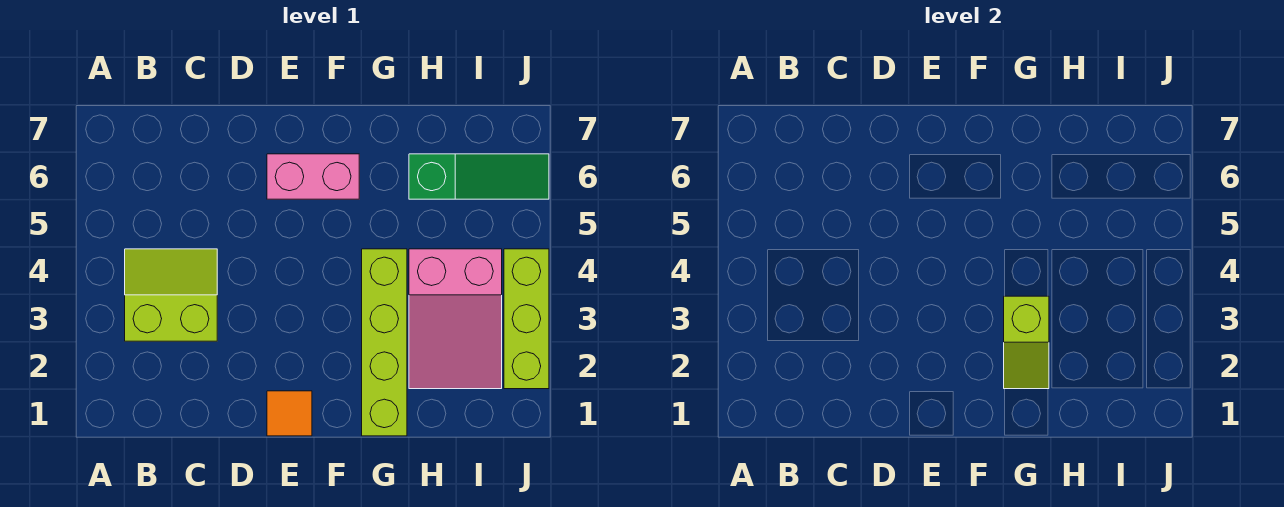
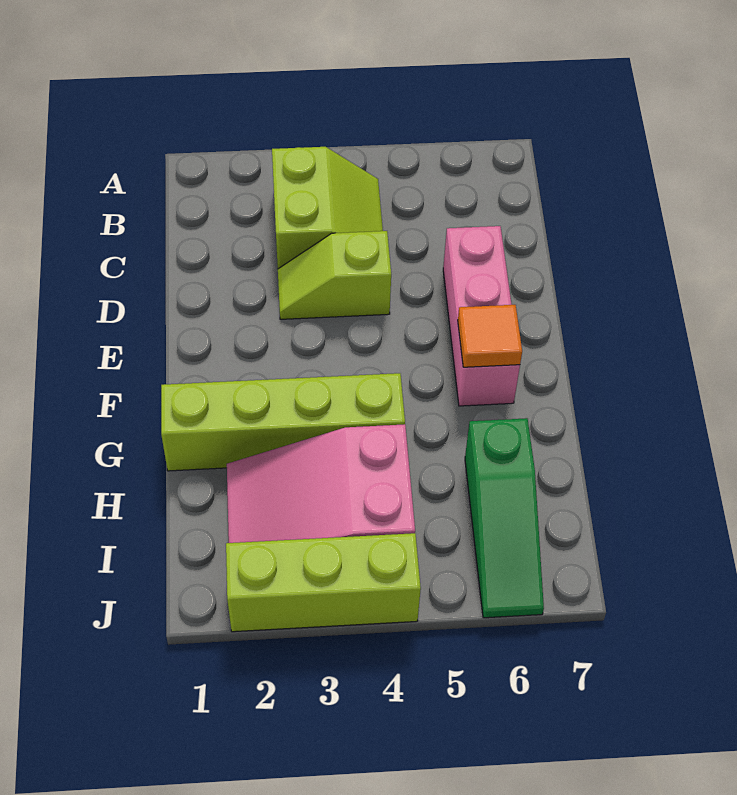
orange tile E1 level 1 -> orange tile F6 level 2
pink brick E6:F6 level 1 -> pink brick D6:F6 level 1
lime slope G2:G3 level 2 top 3 -> lime slope D3:D4 level 1 top 4

